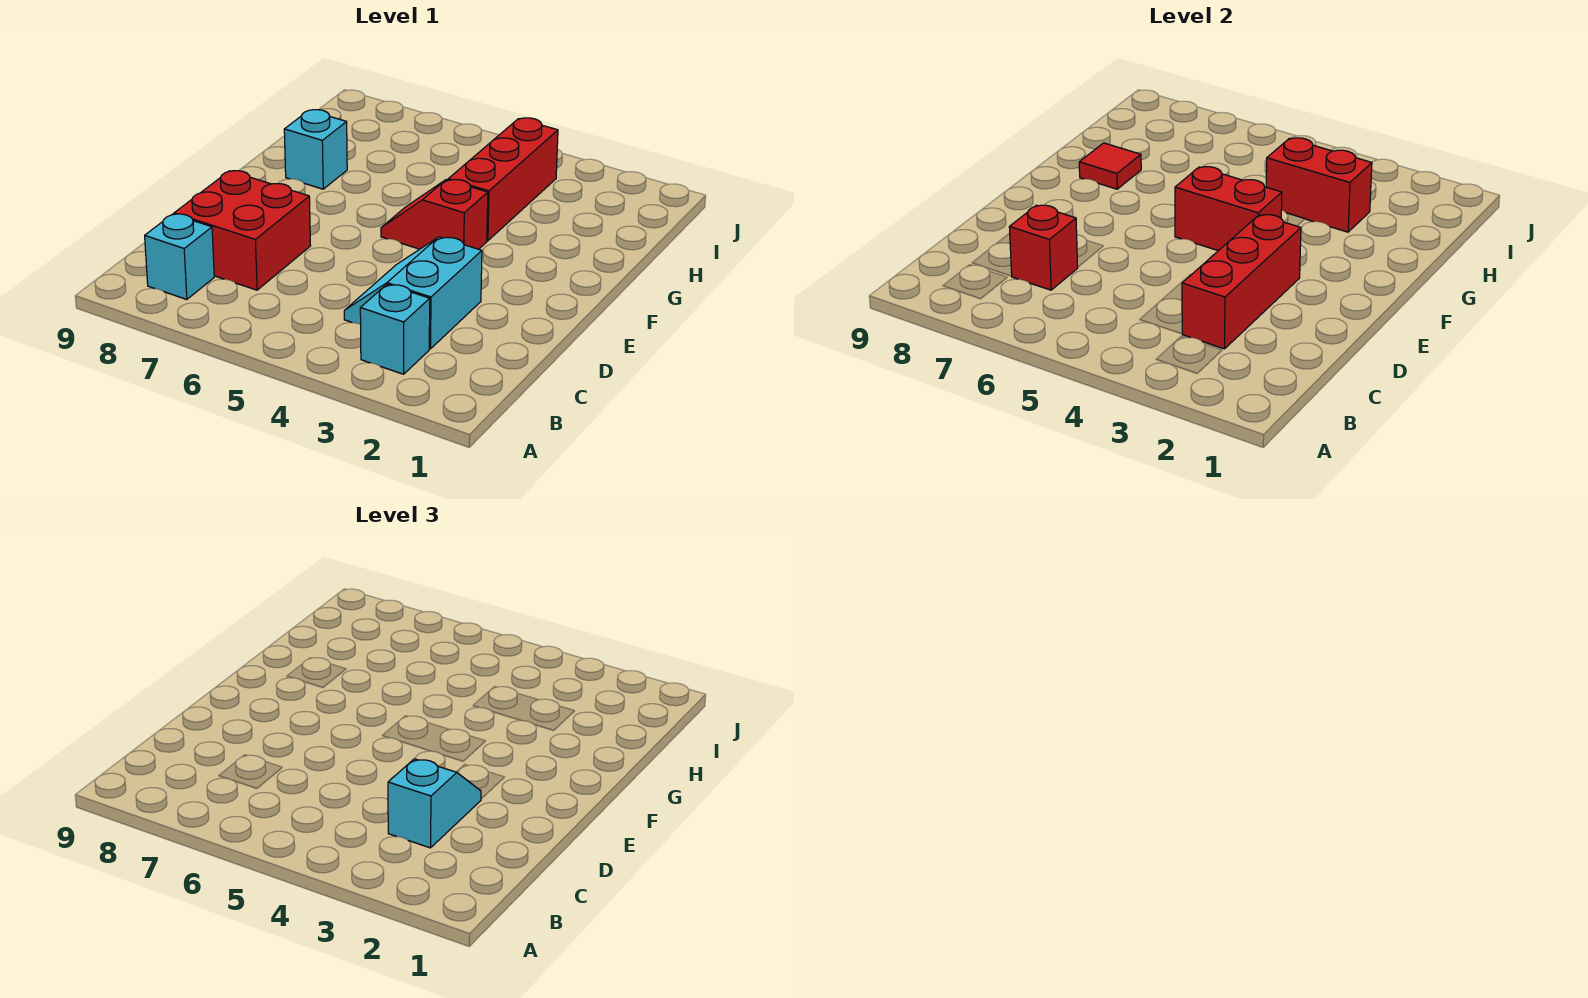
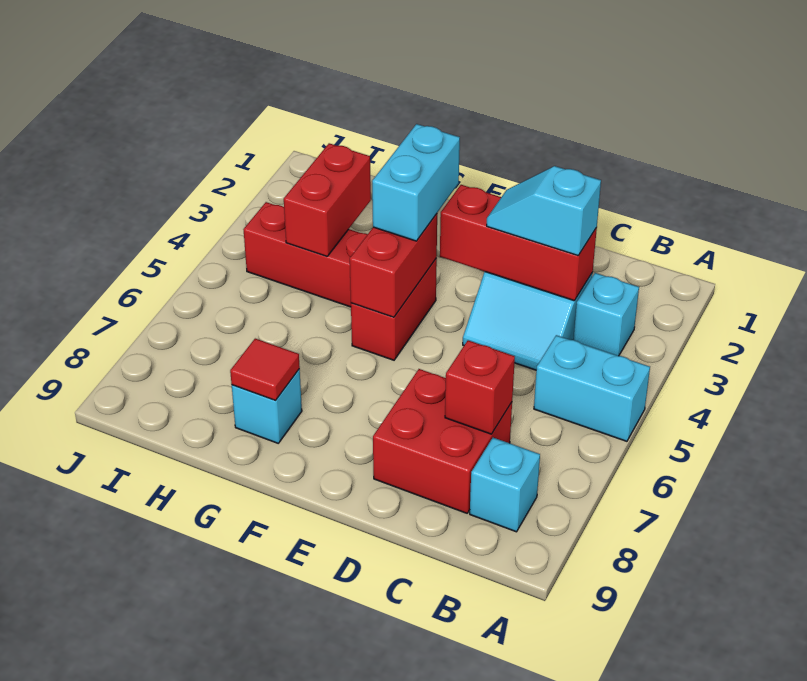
none -> cyan brick A5:B5 level 1
none -> cyan brick F3:F4 level 3
red slope F4:F5 level 1 top 4 -> red brick F4:F5 level 1

